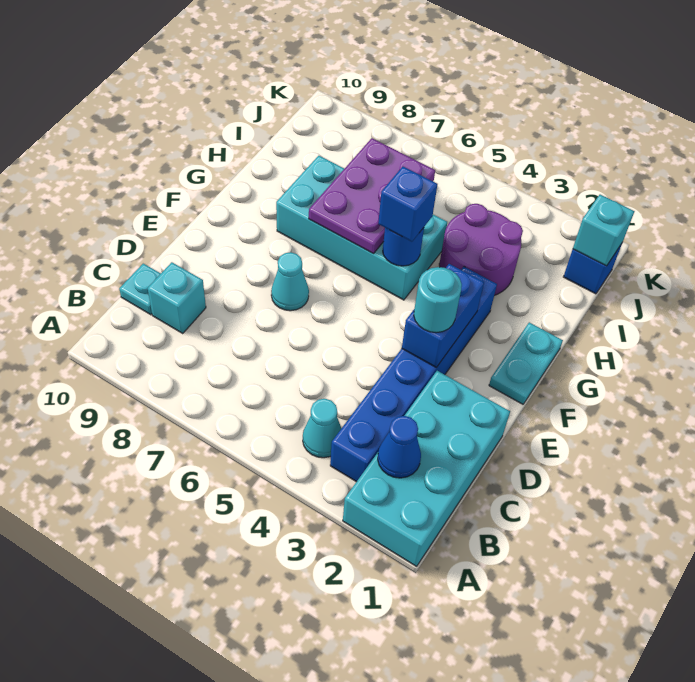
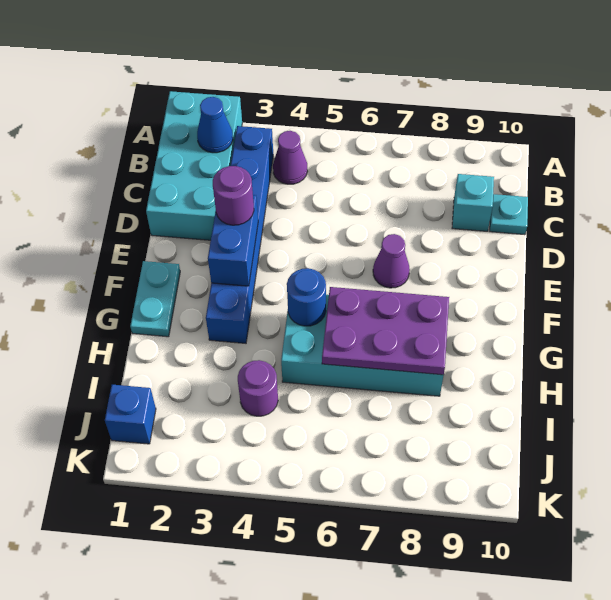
cyan cone B4 level 1 -> purple cone B4 level 1
cyan round brick E3 level 3 -> purple round brick E3 level 3
cyan cone E7 level 1 -> purple cone E7 level 1
blue brick G5 level 3 -> none
purple plate G6:I7 level 2 -> purple plate G6:H8 level 2
purple round brick H3:I4 level 1 -> purple round brick I4 level 1
cyan brick J1 level 2 -> none

